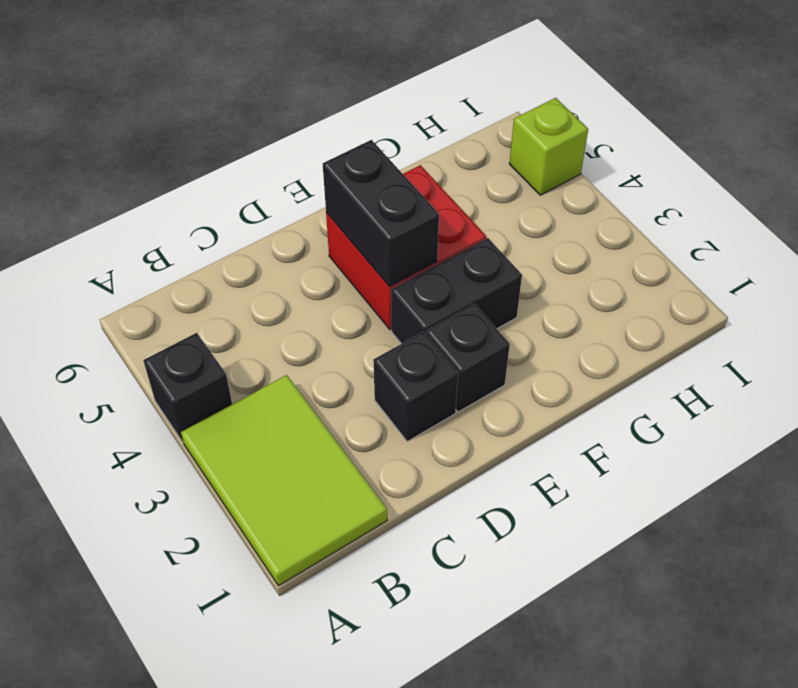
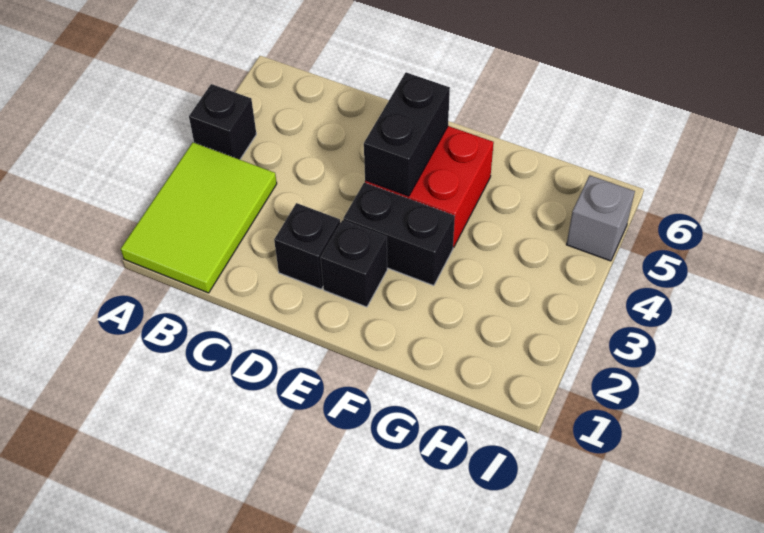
lime brick I5 level 1 -> grey brick I5 level 1

